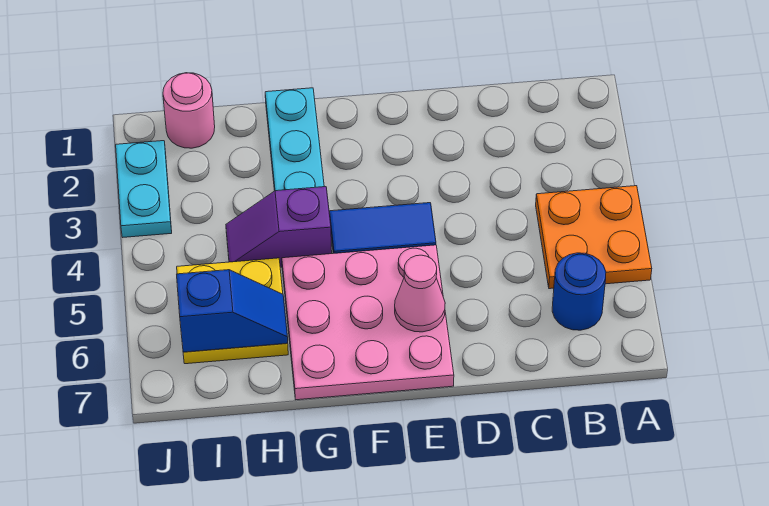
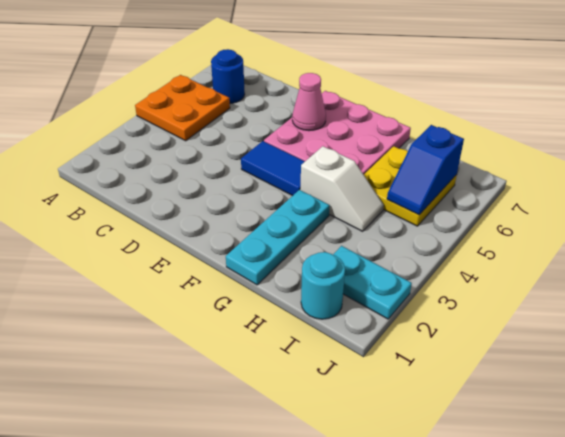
purple slope G4:H4 level 1 top G -> white slope G4:H4 level 1 top G
blue slope H6:I6 level 2 top I -> blue slope I5:I6 level 2 top 6
pink round brick I1 level 1 -> cyan round brick I1 level 1
cyan plate J2:J3 level 1 -> cyan plate I2:J2 level 1

